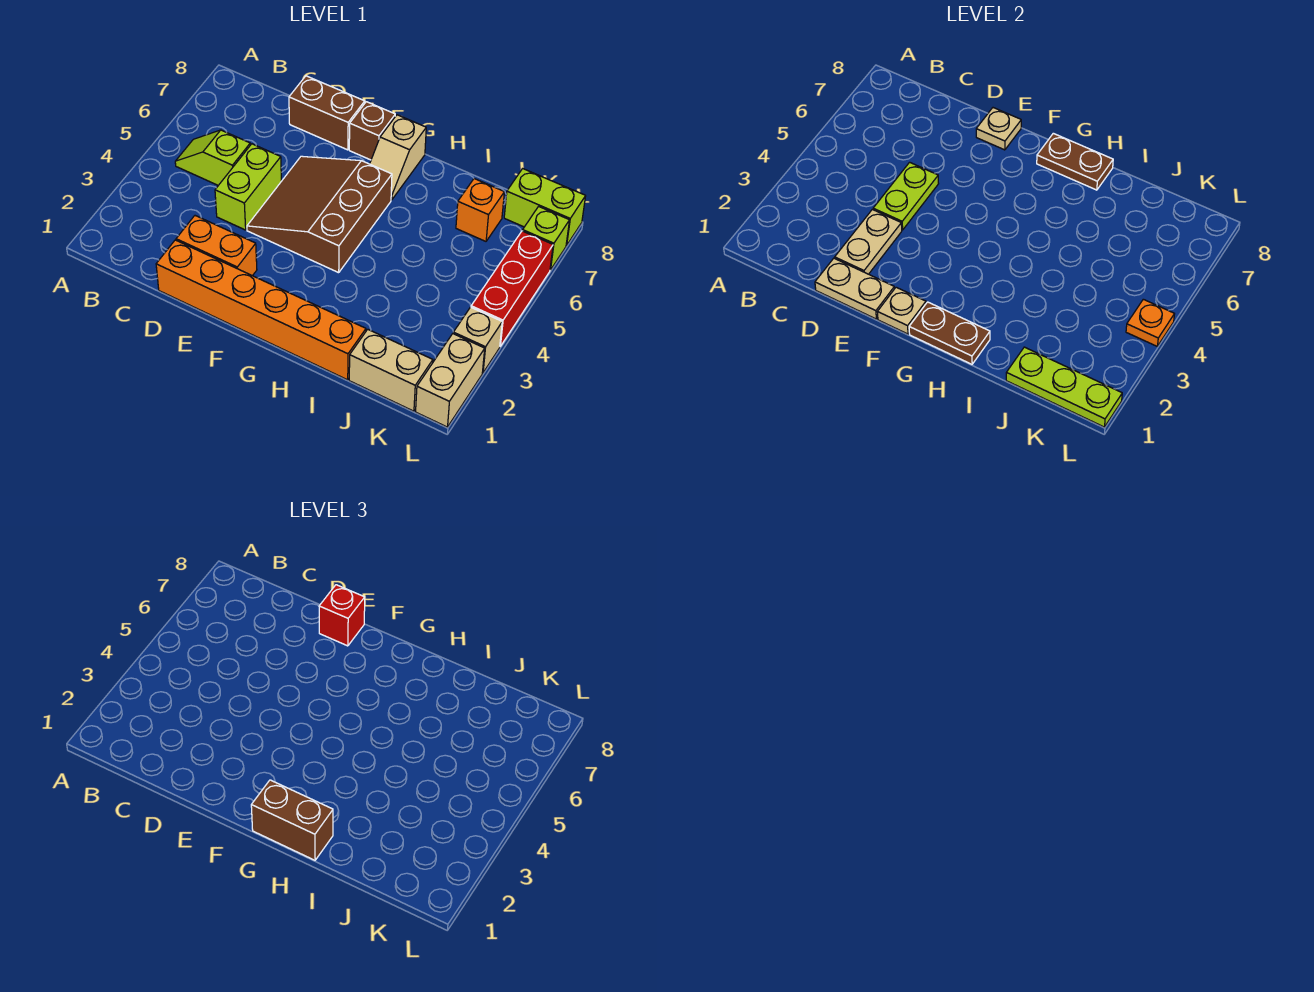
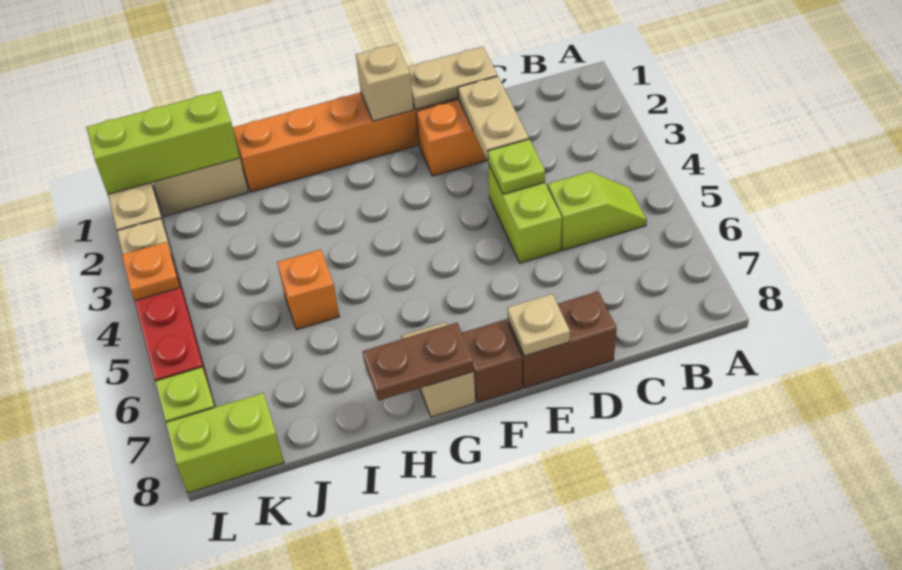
lime plate D4:D5 level 2 -> lime plate D4 level 2
brown slope E4:G6 level 1 top G -> none
red brick E8 level 3 -> none
tan plate F1 level 2 -> tan brick F1 level 2
brown plate G1:H1 level 2 -> none
brown brick G1:H1 level 3 -> none
lime plate J1:L1 level 2 -> lime brick J1:L1 level 2
orange brick J7 level 1 -> orange brick I5 level 1

